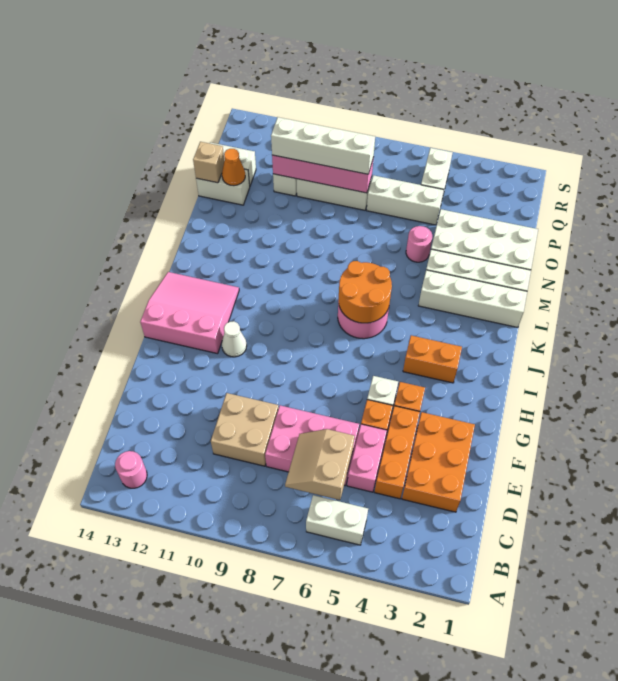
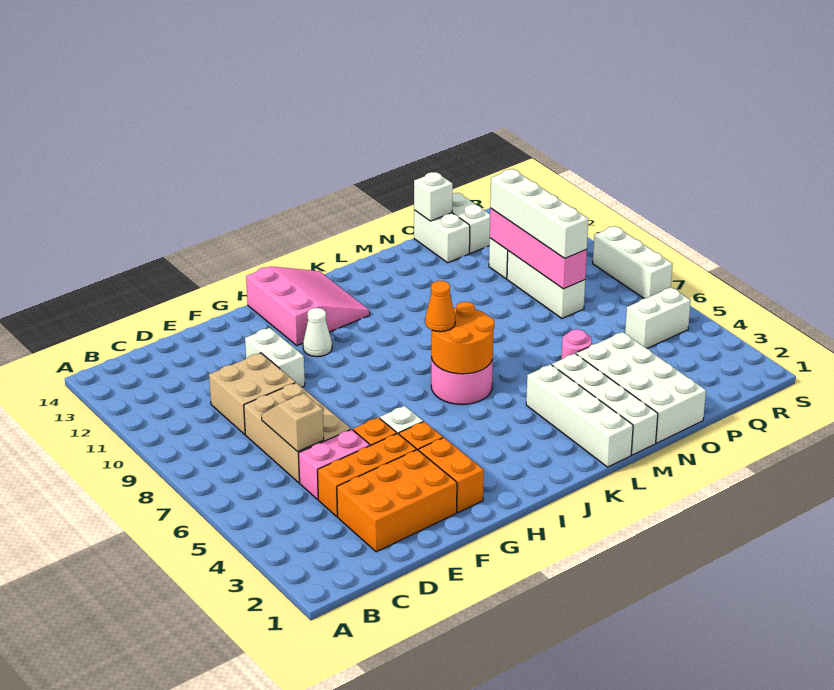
white brick B5:B6 level 1 -> white brick F10:F11 level 1
pink round brick B13 level 1 -> none
tan slope C6:D7 level 2 top 6 -> tan slope D6:D7 level 2 top 6
pink brick D6:E8 level 1 -> tan brick D6:E8 level 1
orange brick I3:I4 level 1 -> orange brick G2:G3 level 1
orange cone O13 level 2 -> orange cone J7 level 3
tan brick O14 level 2 -> white brick O14 level 2
white brick P5:P7 level 1 -> white brick S7:S9 level 1

